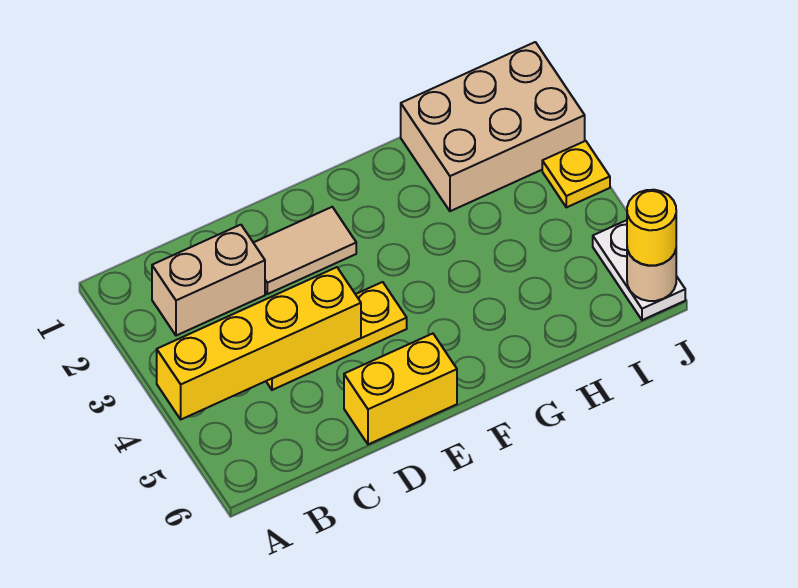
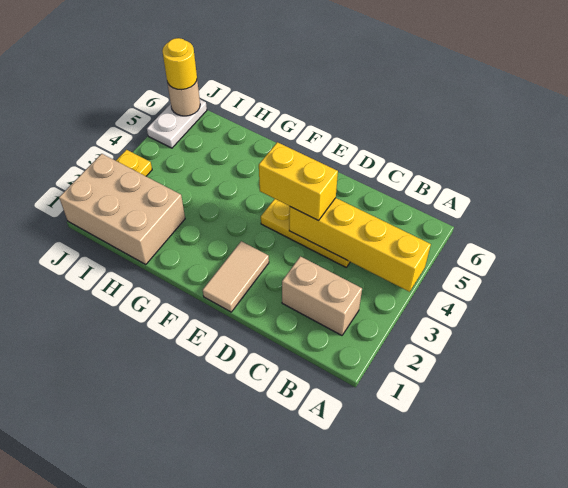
tan tile D2:E2 level 1 -> tan tile E1:E2 level 1
yellow brick D6:E6 level 1 -> yellow brick D4:E4 level 3

